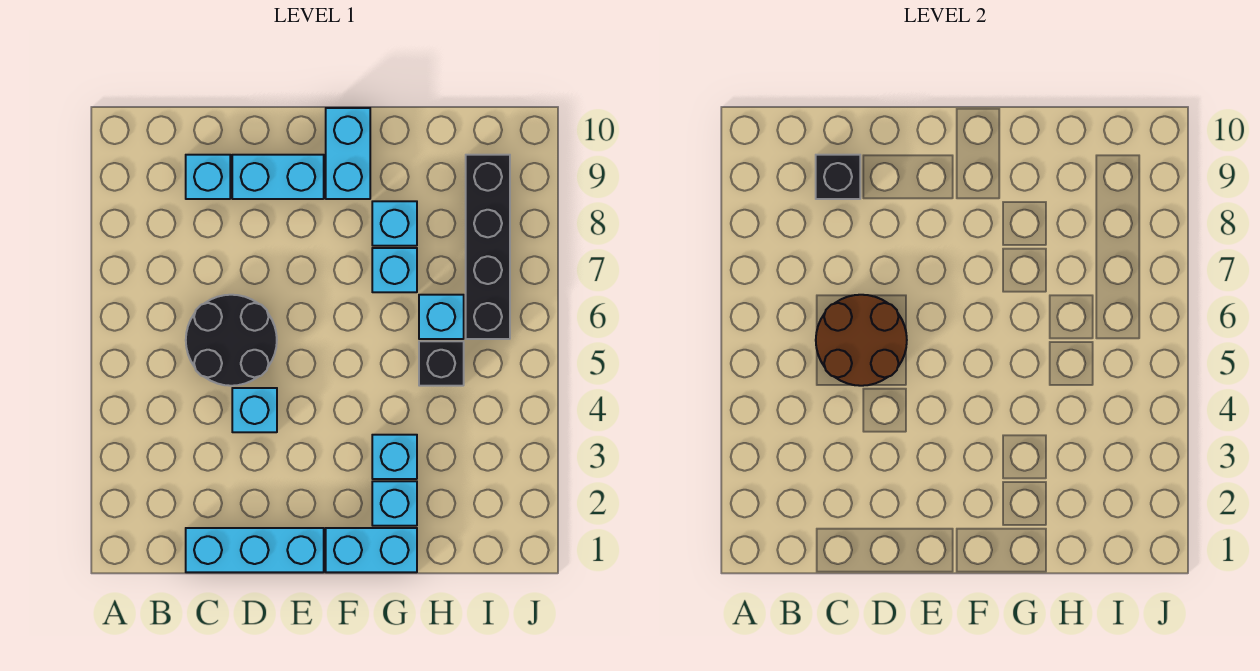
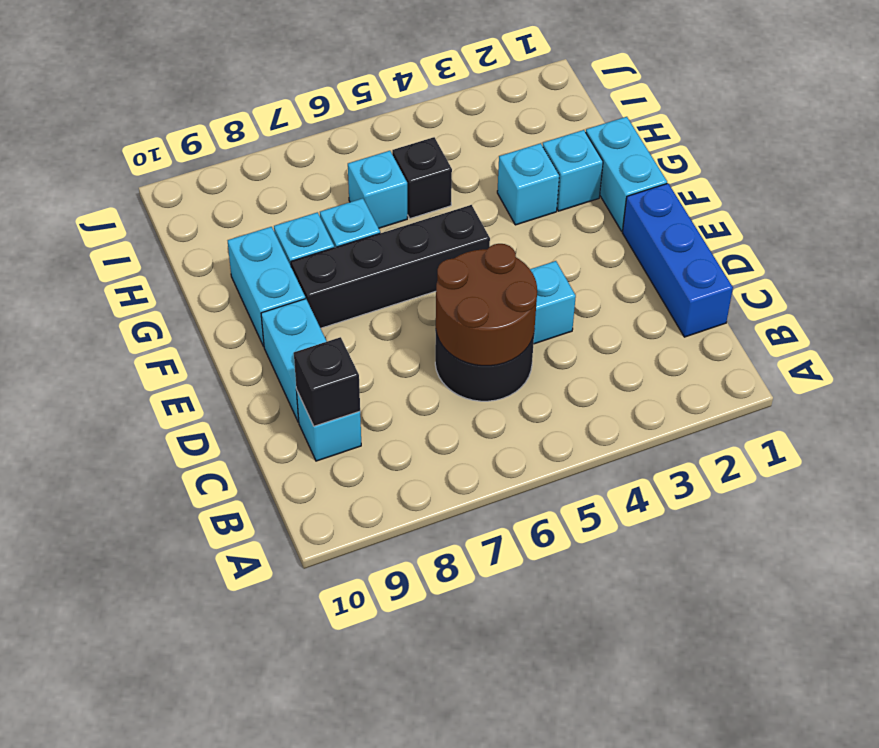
cyan brick C1:E1 level 1 -> blue brick C1:E1 level 1
cyan brick F9:F10 level 1 -> cyan brick F9:G9 level 1
black brick I6:I9 level 1 -> black brick F5:F8 level 1

